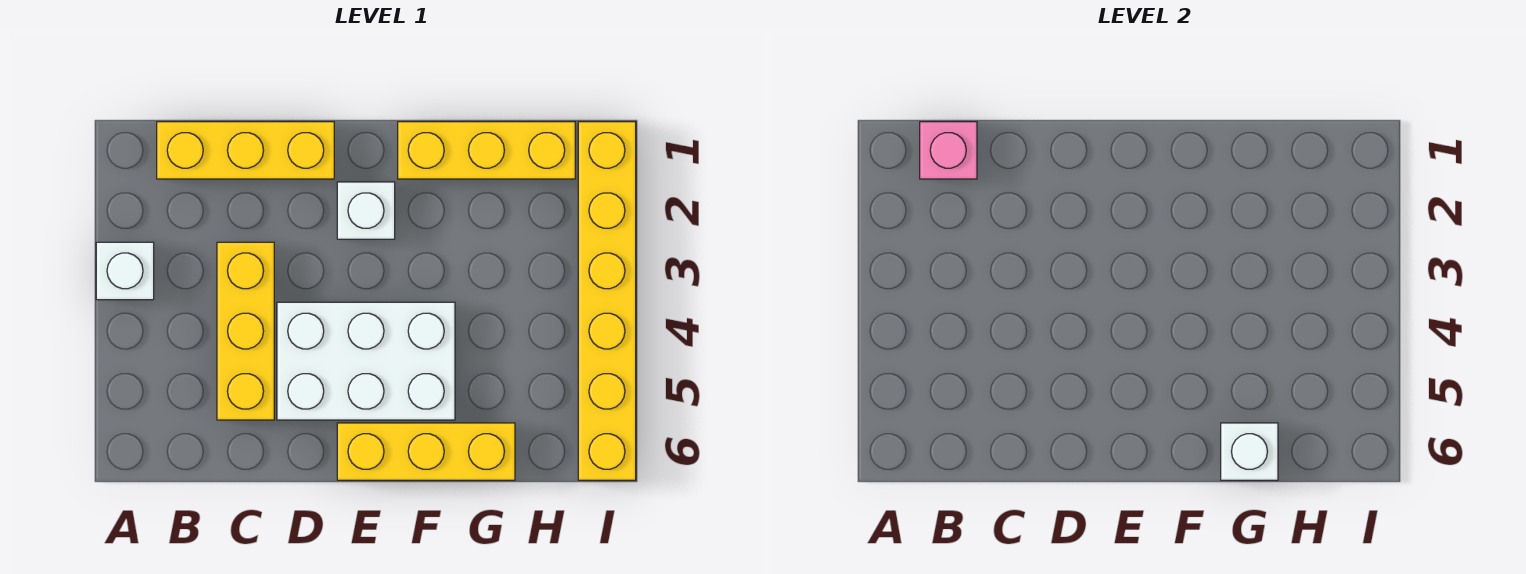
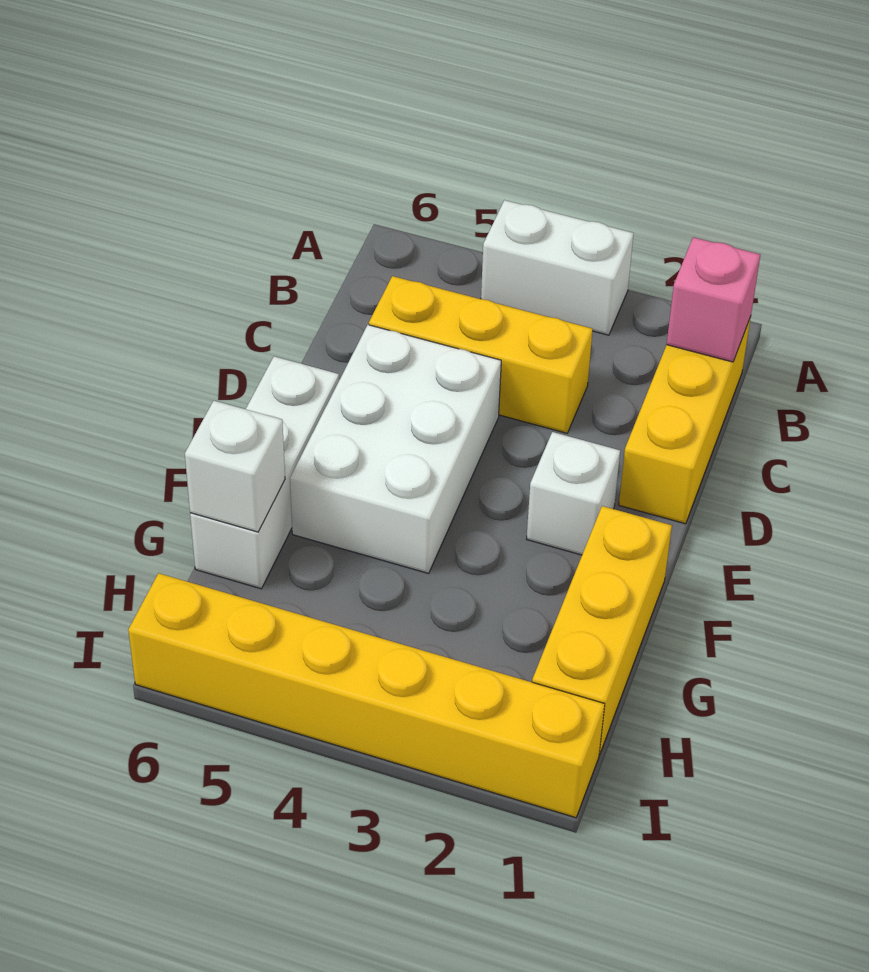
white brick A3 level 1 -> white brick A3:A4 level 1
yellow brick E6:G6 level 1 -> white brick E6:G6 level 1

